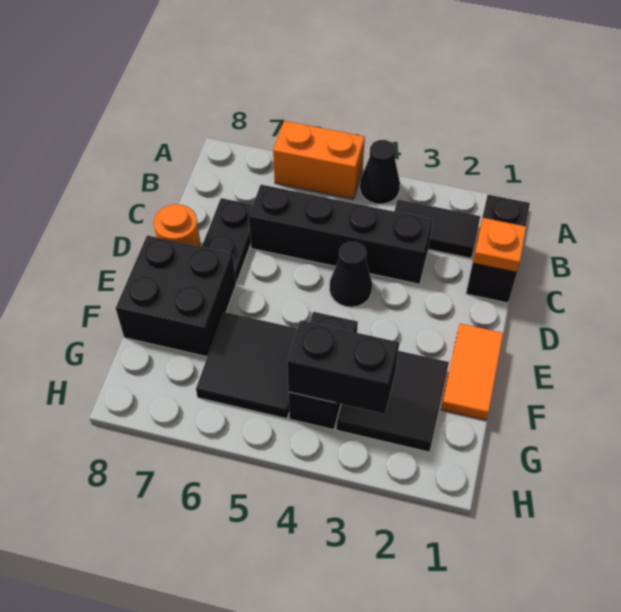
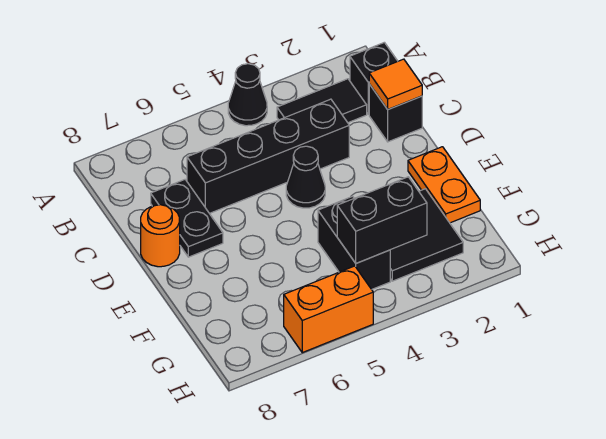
orange brick A5:A6 level 1 -> orange brick H5:H6 level 1
orange plate C1 level 2 -> orange tile C1 level 2
orange tile E1:F1 level 1 -> orange plate E1:F1 level 1
black brick E7:F8 level 1 -> none
black tile F5:G6 level 1 -> none

